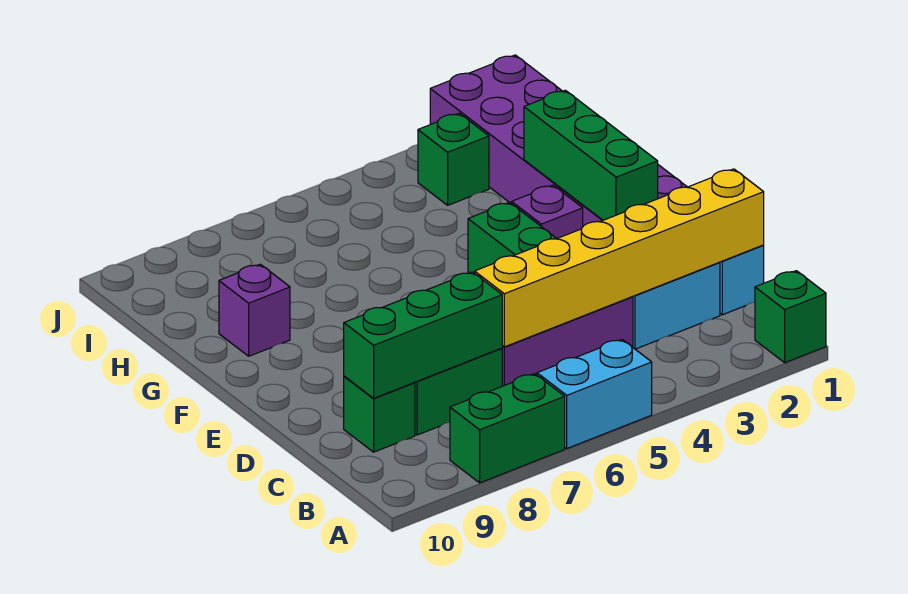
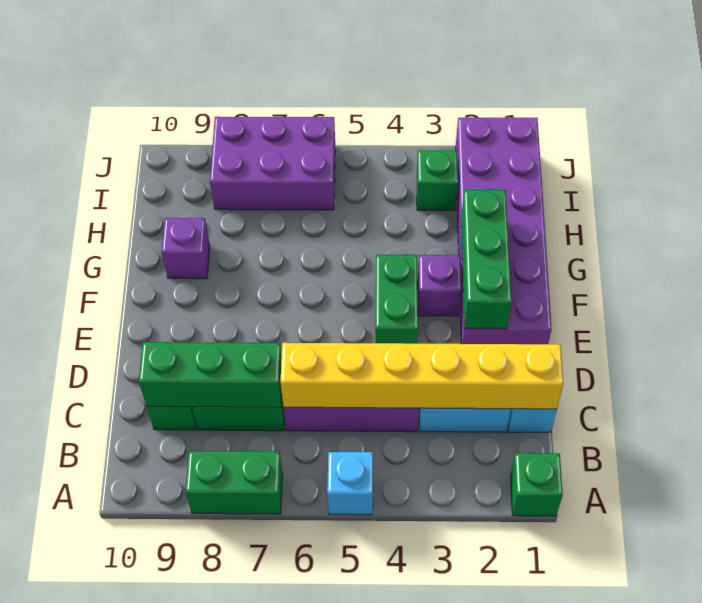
cyan brick A5:A6 level 1 -> cyan brick A5 level 1
none -> purple brick I6:J8 level 1

